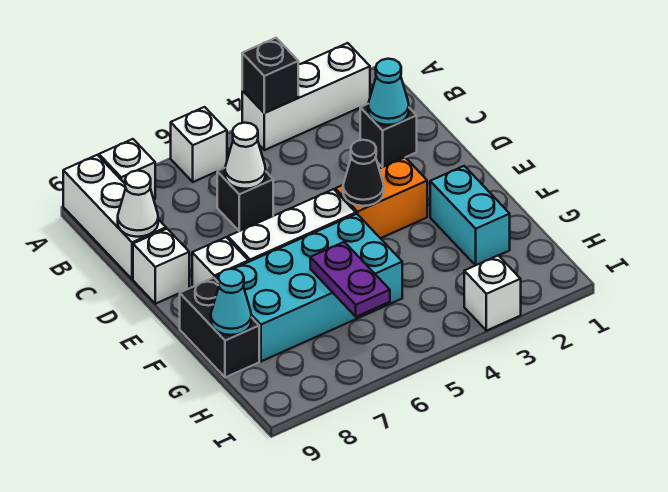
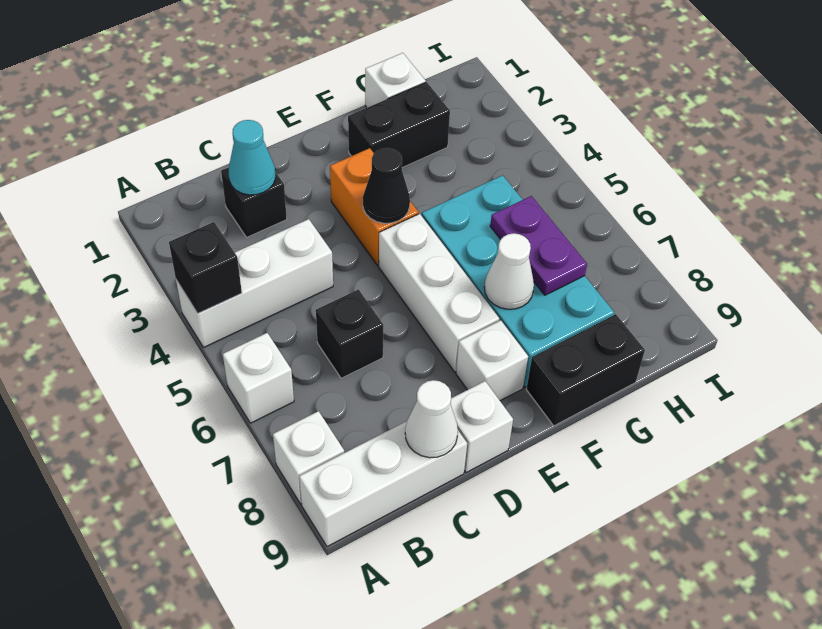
white brick A2:A4 level 1 -> white brick A4:C4 level 1
white cone C6 level 2 -> white cone F7 level 2
cyan brick F2:G2 level 1 -> black brick F2:G2 level 1
purple plate G6:H6 level 2 -> purple plate G6:G7 level 2
cyan cone G9 level 2 -> none
white brick I3 level 1 -> white brick G1 level 1

